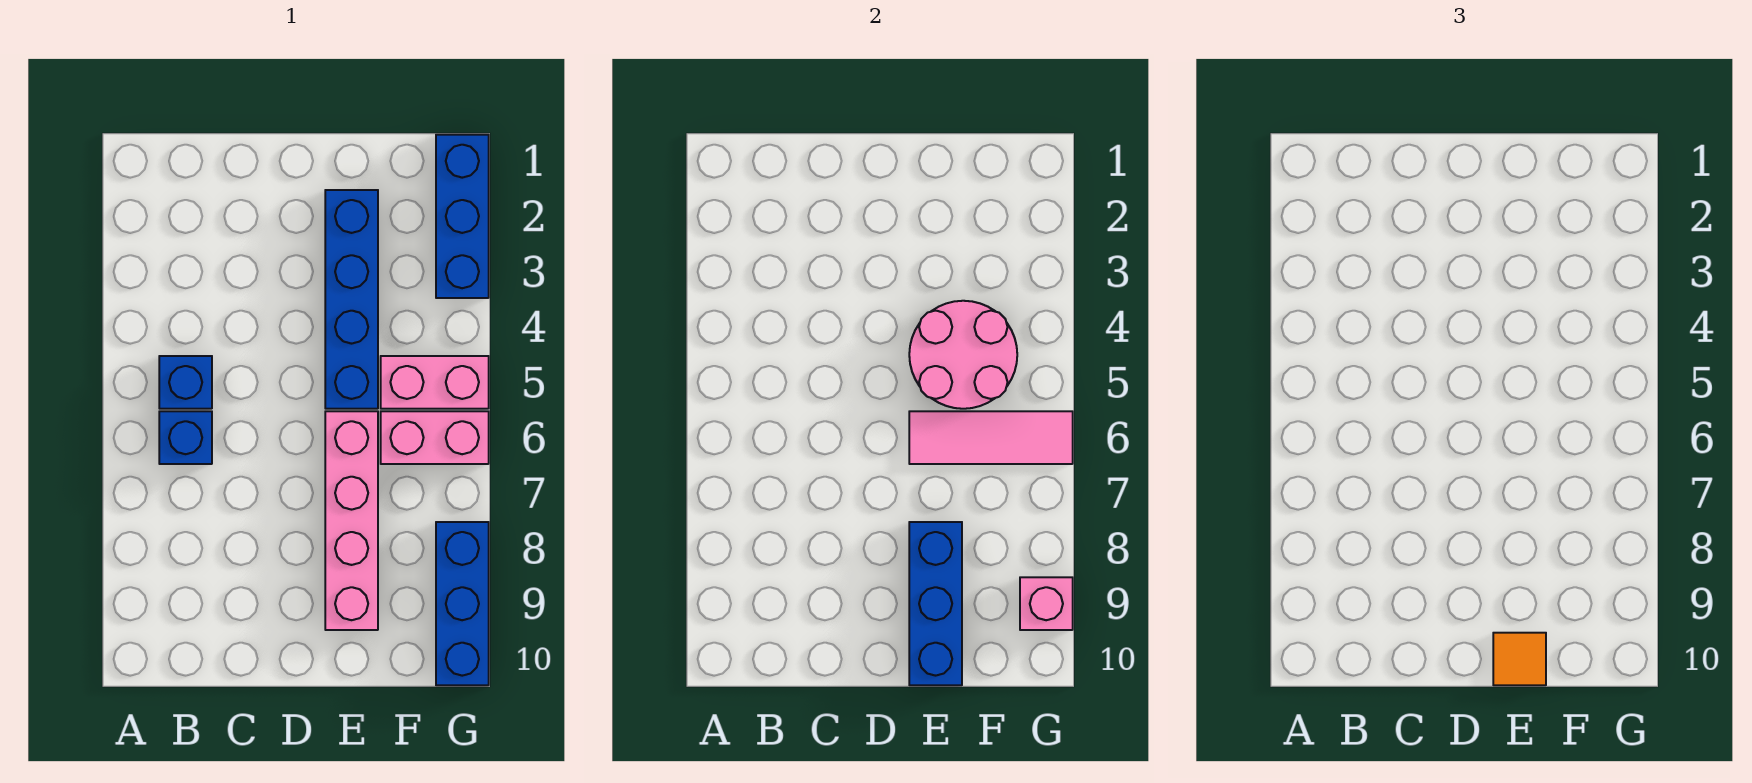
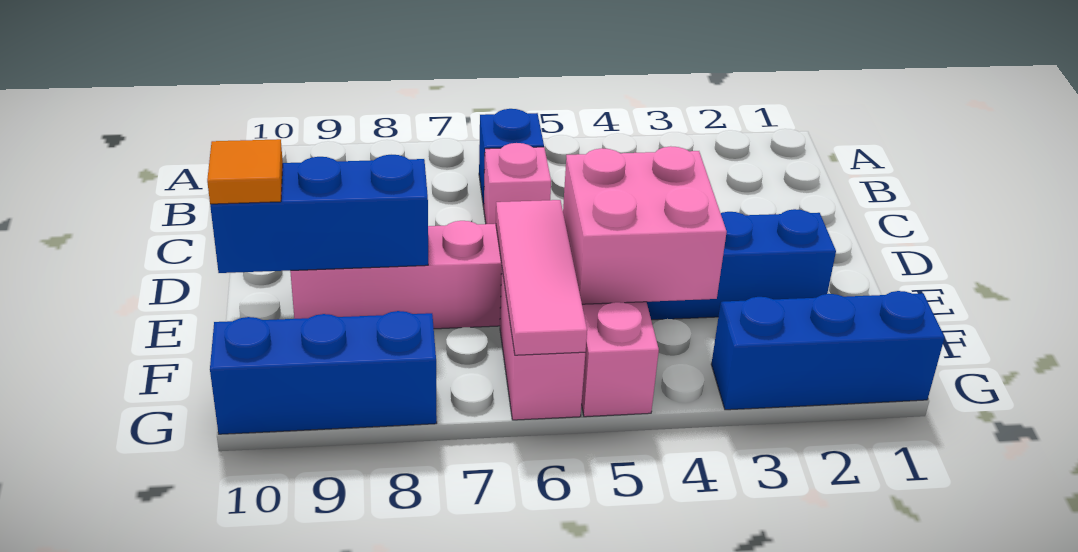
blue brick B5 level 1 -> none
pink round brick E4:F5 level 2 -> pink brick E4:F5 level 2
pink brick G9 level 2 -> pink brick C6 level 1

